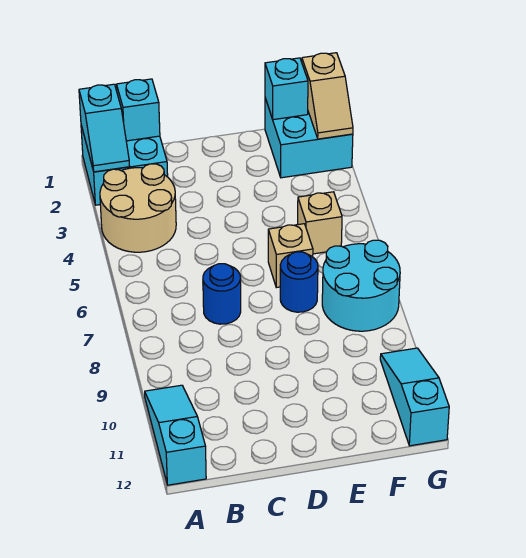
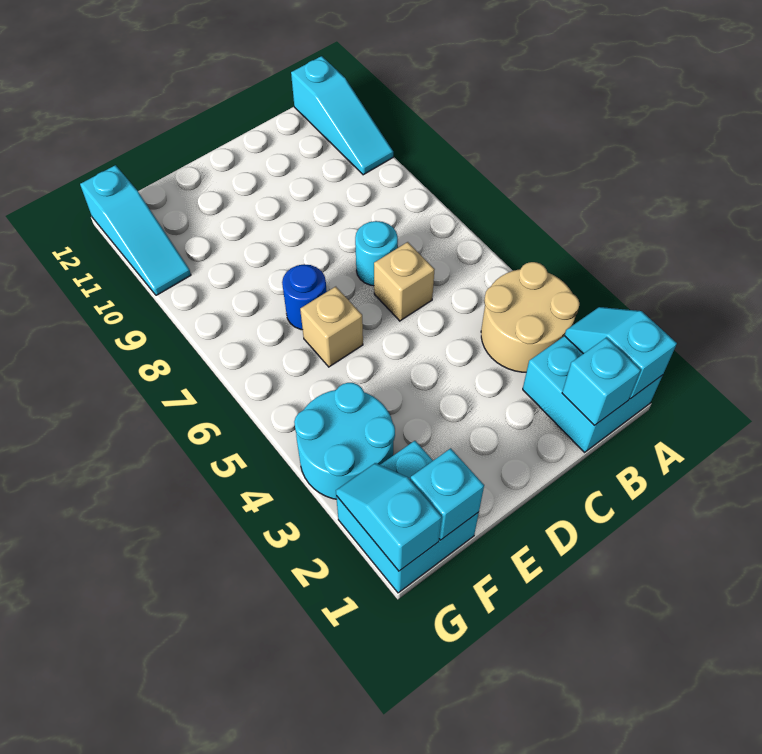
blue round brick C7 level 1 -> cyan round brick C7 level 1
tan brick F5 level 1 -> tan brick C6 level 1
cyan round brick F7:G8 level 1 -> cyan round brick F3:G4 level 1
tan slope G1:G2 level 2 top 1 -> cyan slope G1:G2 level 2 top 1

